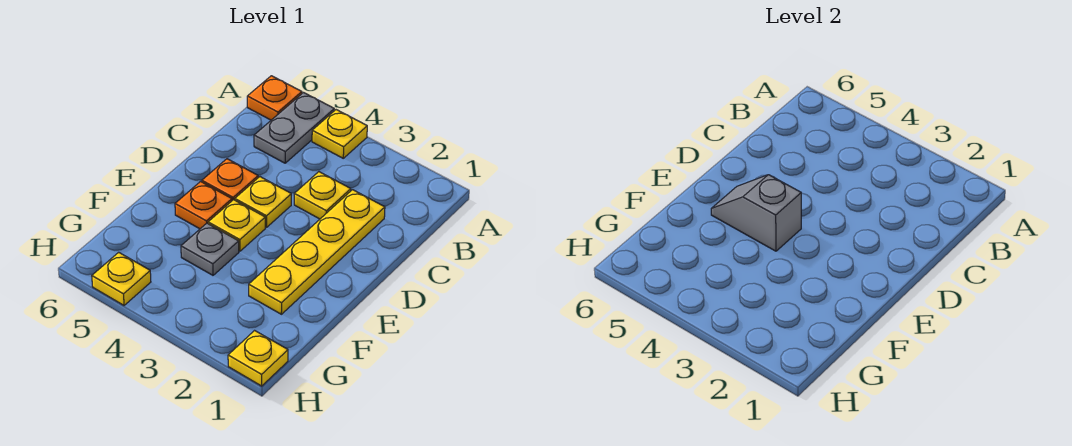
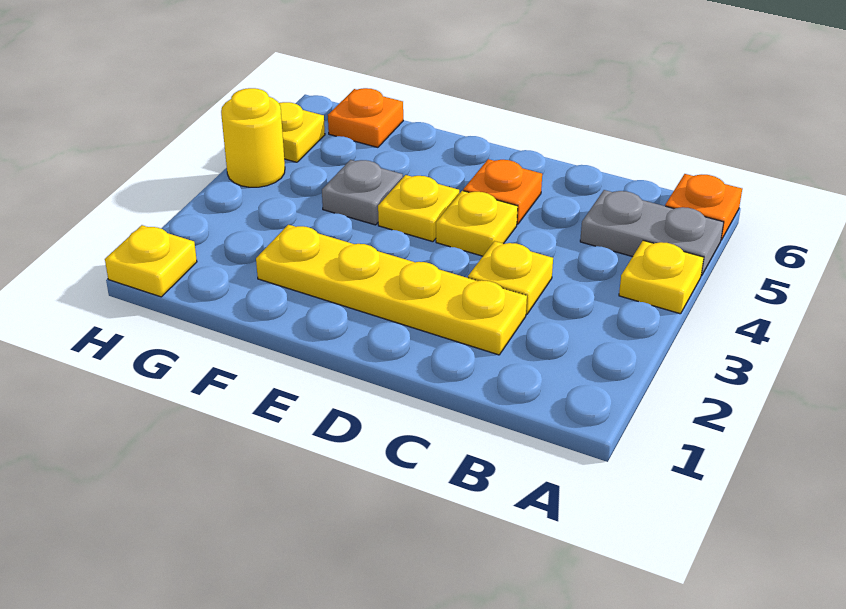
grey slope E4:E5 level 2 top 4 -> none
orange plate E5 level 1 -> orange plate G6 level 1
none -> yellow round brick H4 level 1

